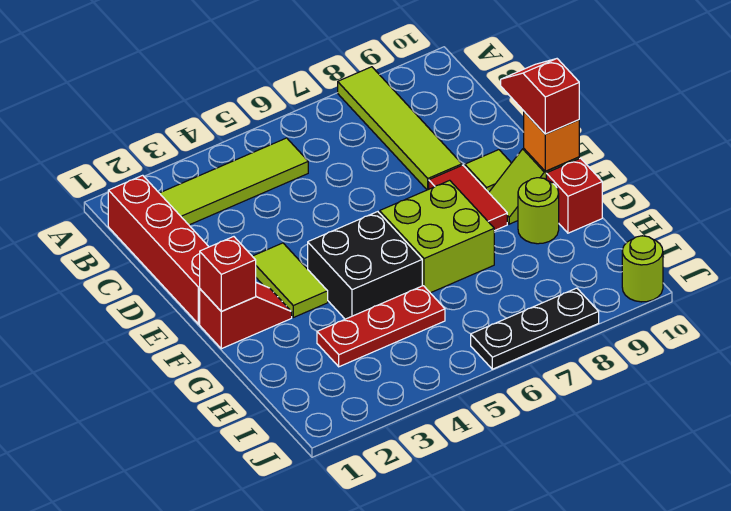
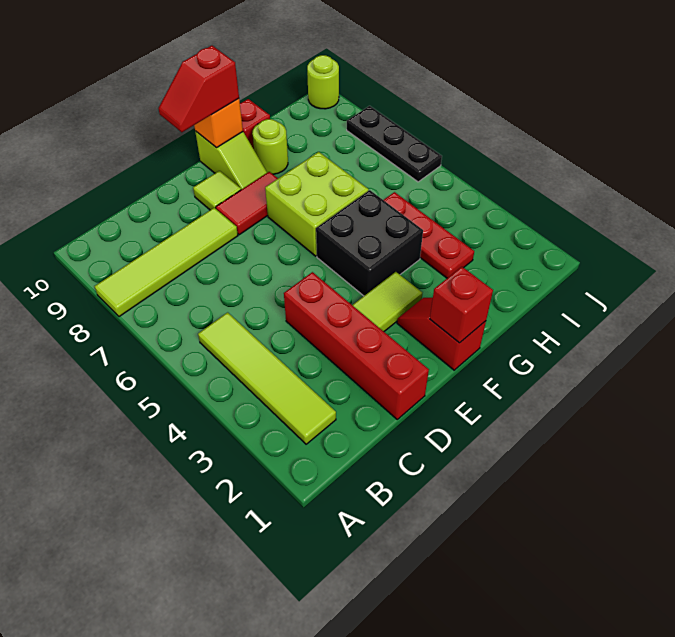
red brick B1:E1 level 1 -> red brick D1:D4 level 1

